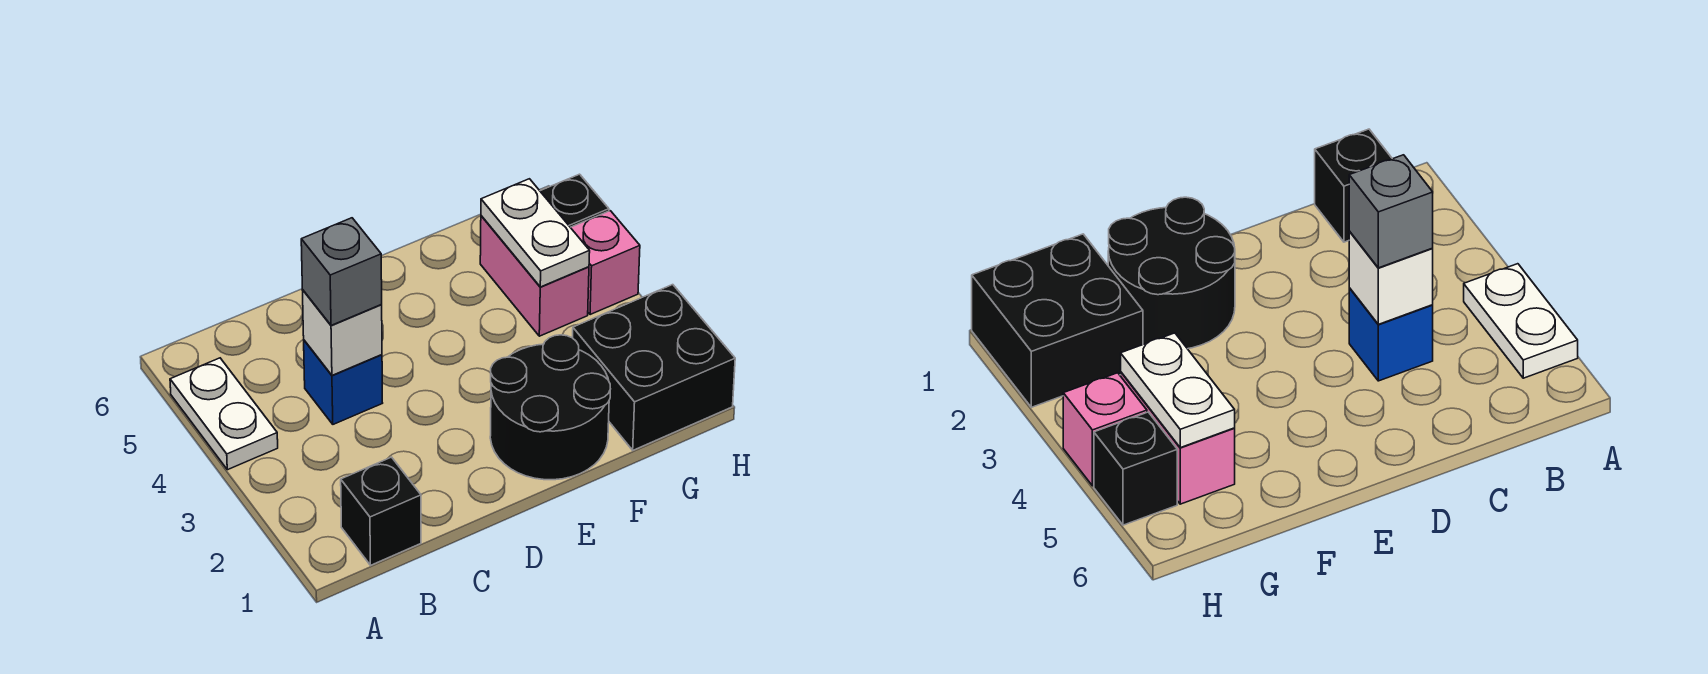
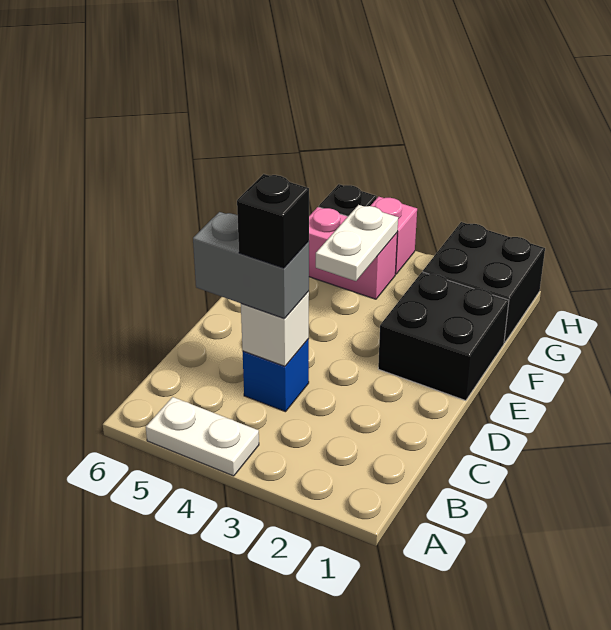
black brick B1 level 1 -> black brick C4 level 4
grey brick C4 level 3 -> grey brick C4:C5 level 3
black round brick E1:F2 level 1 -> black brick E1:F2 level 1
white plate G4:G5 level 2 -> white plate F4:G4 level 2

